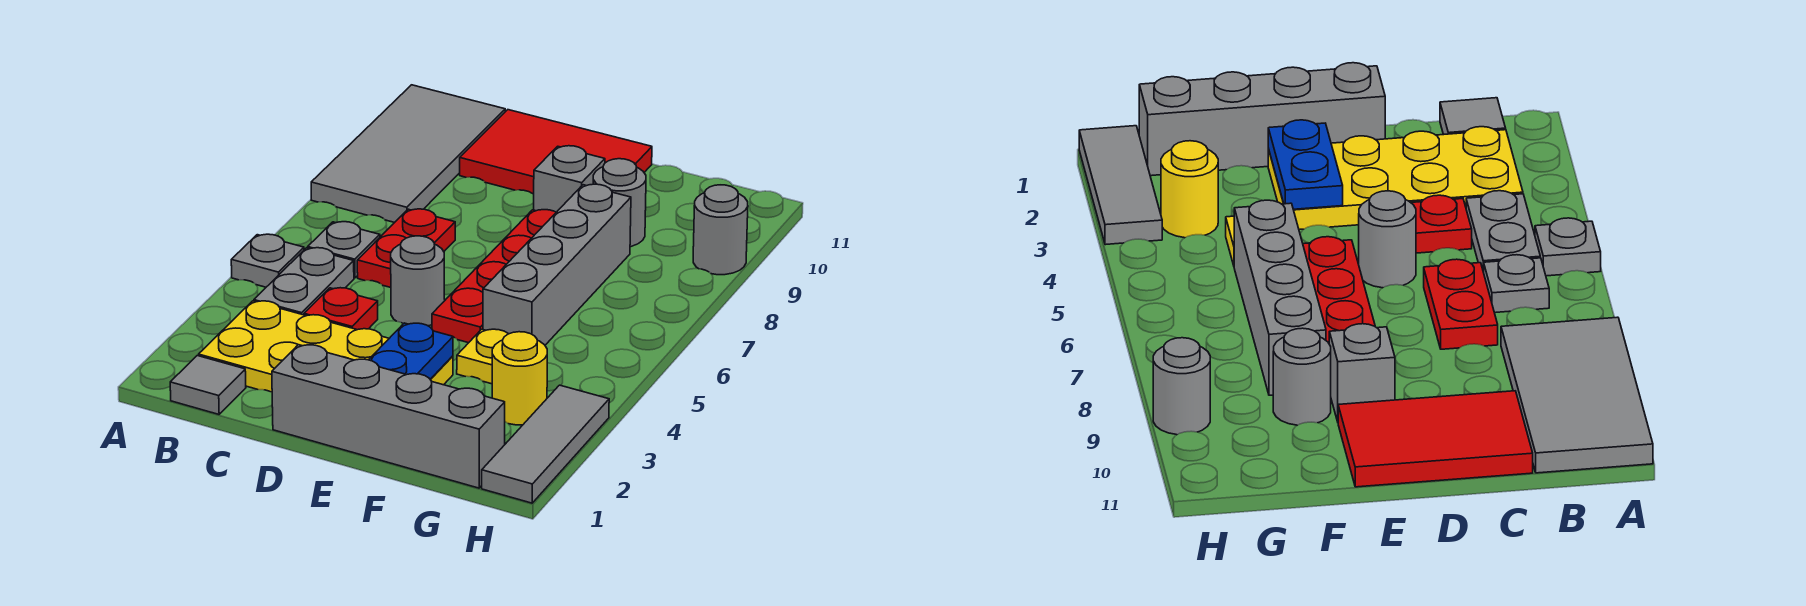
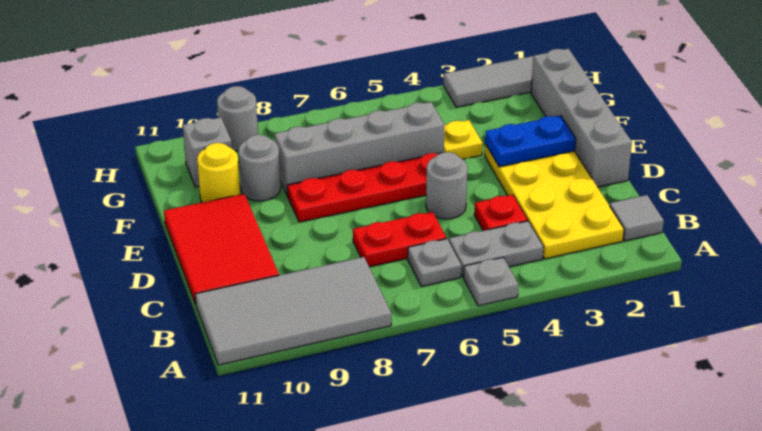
grey brick E9 level 1 -> grey brick G10 level 1
yellow round brick G3 level 1 -> yellow round brick F10 level 1

